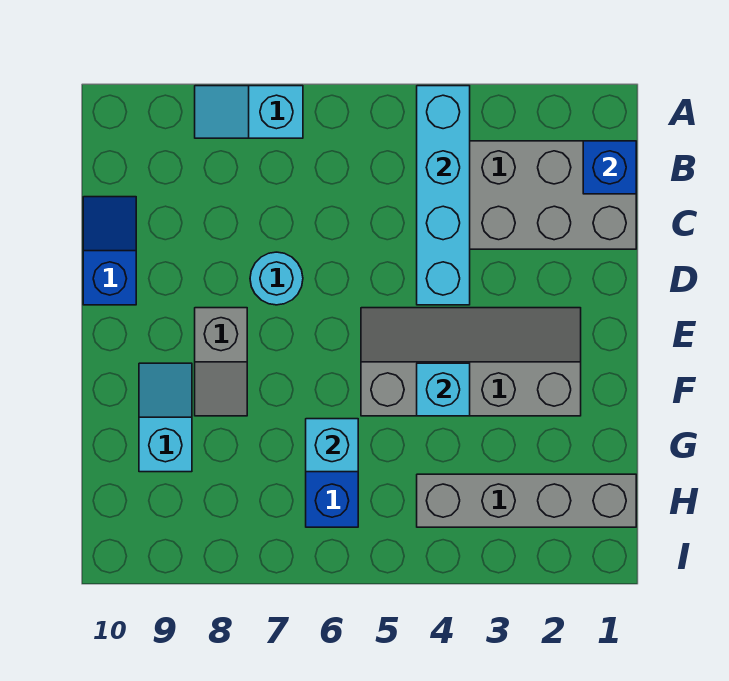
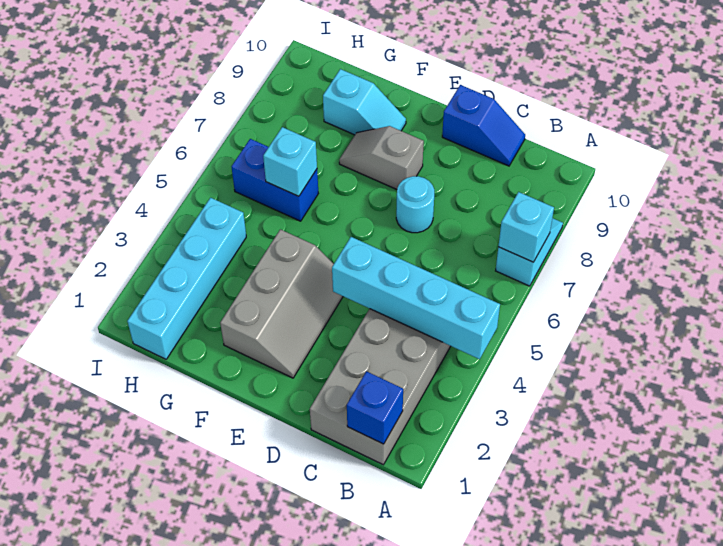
grey slope E2:F5 level 1 top F -> grey slope E2:F4 level 1 top F
cyan brick F4 level 2 -> cyan brick A7 level 2
grey brick H1:H4 level 1 -> cyan brick H1:H4 level 1

